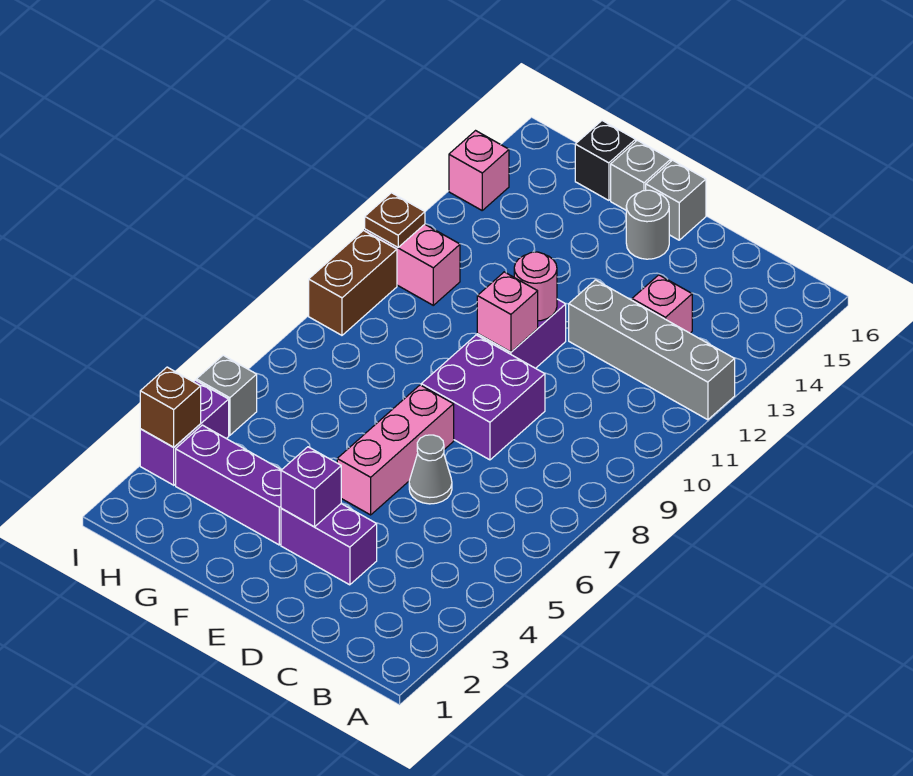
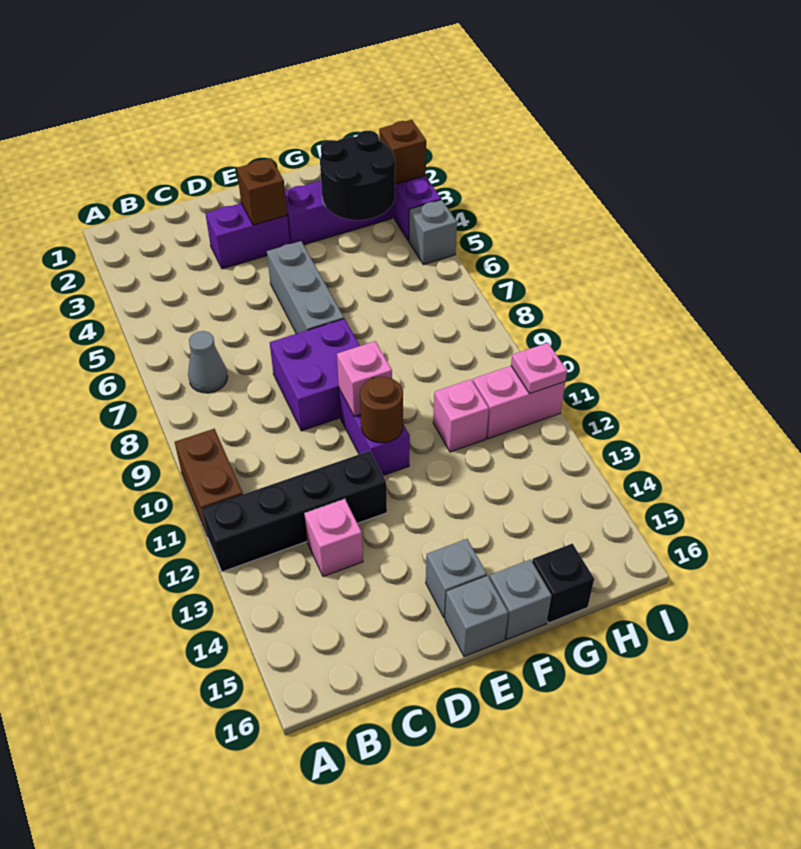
grey brick A12:D12 level 1 -> black brick A12:D12 level 1
grey cone D6 level 1 -> grey cone B7 level 1
purple brick E3 level 2 -> brown brick E3 level 2
pink brick E5:E7 level 1 -> grey brick E5:E7 level 1
pink round brick E11 level 2 -> brown round brick E11 level 2
grey round brick E15 level 1 -> grey brick E15 level 1
none -> black round brick G3:H4 level 2
brown brick I9:I10 level 1 -> brown brick A10:A11 level 1
brown plate I11 level 2 -> pink plate I11 level 2
pink brick I14 level 1 -> pink brick G11 level 1

